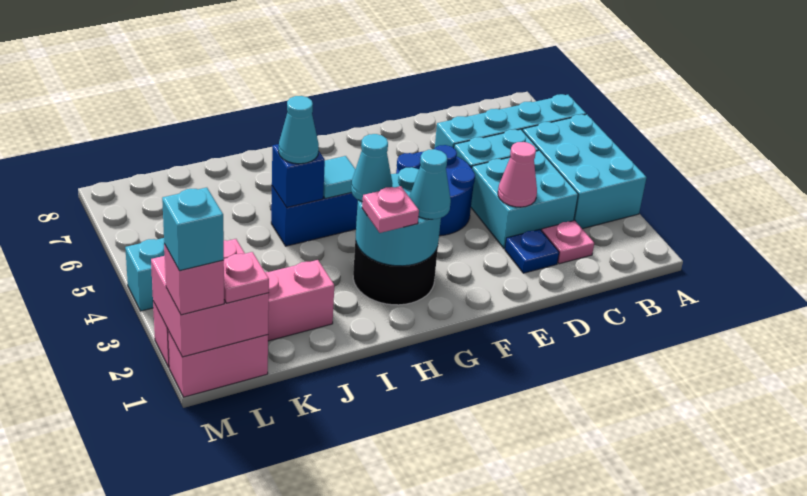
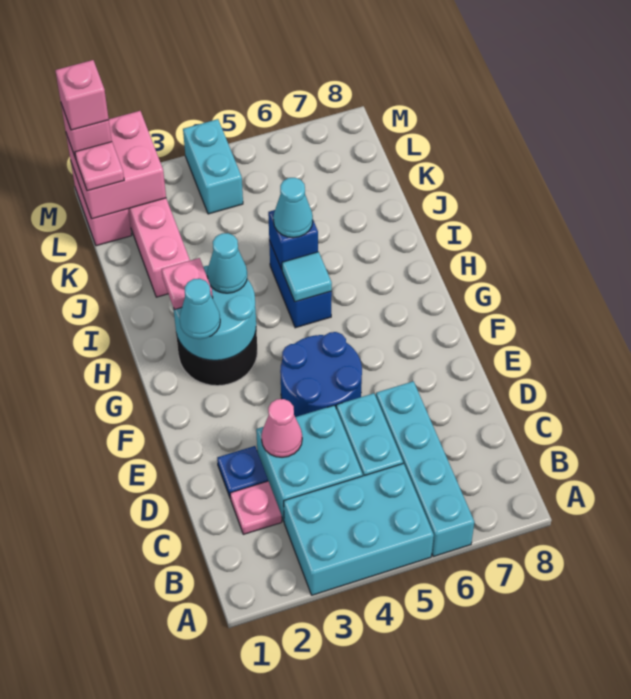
cyan brick M1 level 4 -> pink brick M1 level 4

